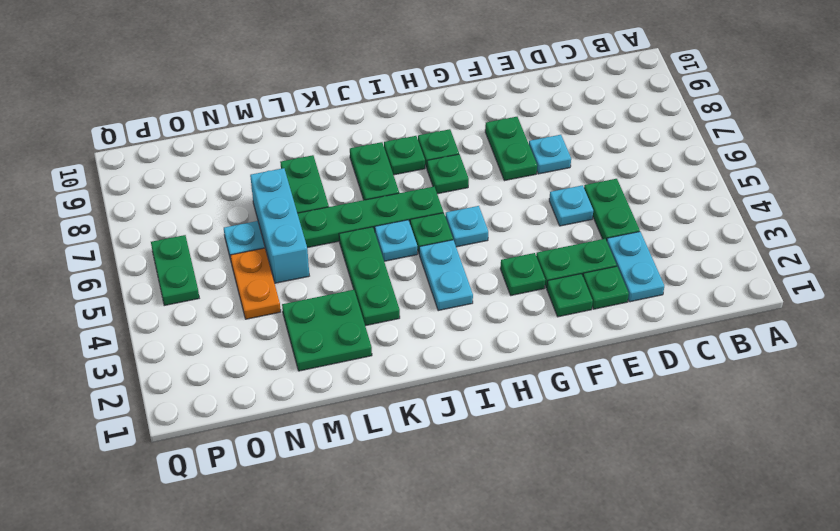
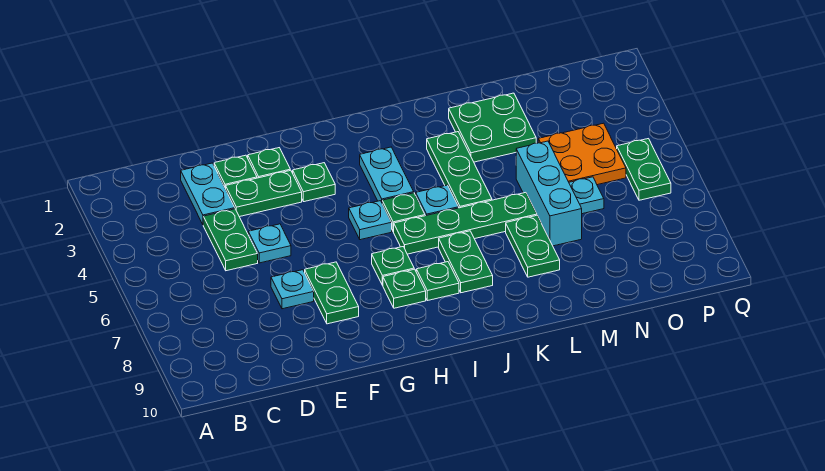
orange plate N4:N5 level 1 -> orange plate N4:O5 level 1

